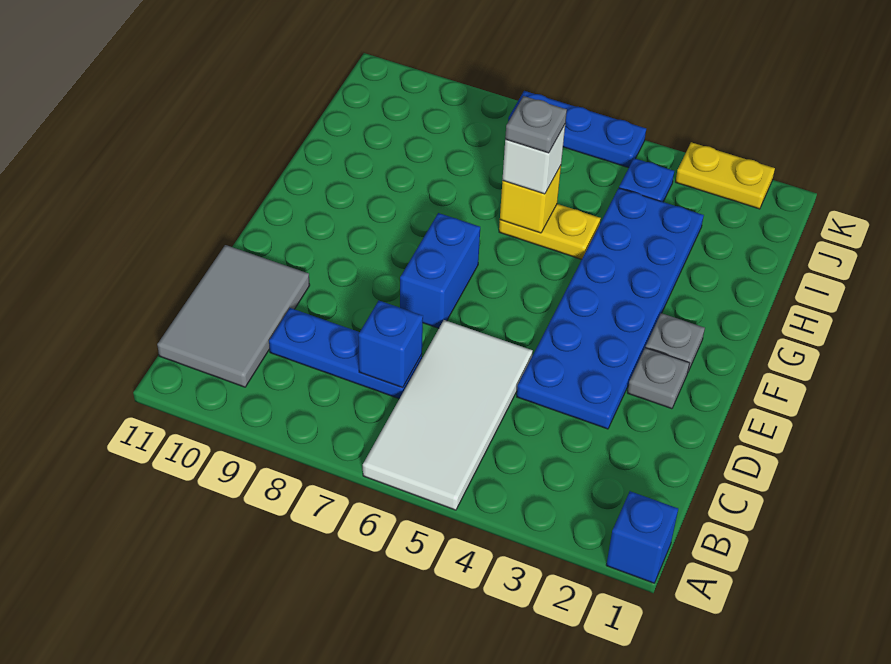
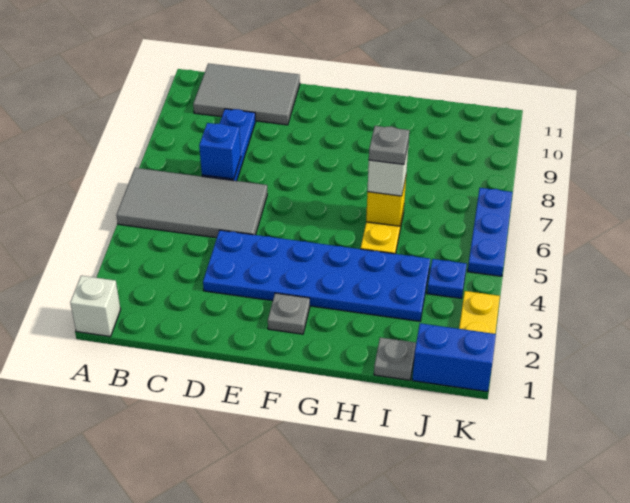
blue brick A1 level 1 -> white brick A1 level 1
white tile A5:D6 level 1 -> grey tile A5:D6 level 1
grey plate E2 level 1 -> grey plate I1 level 1
blue brick E7:F7 level 1 -> blue brick J1:K1 level 1

